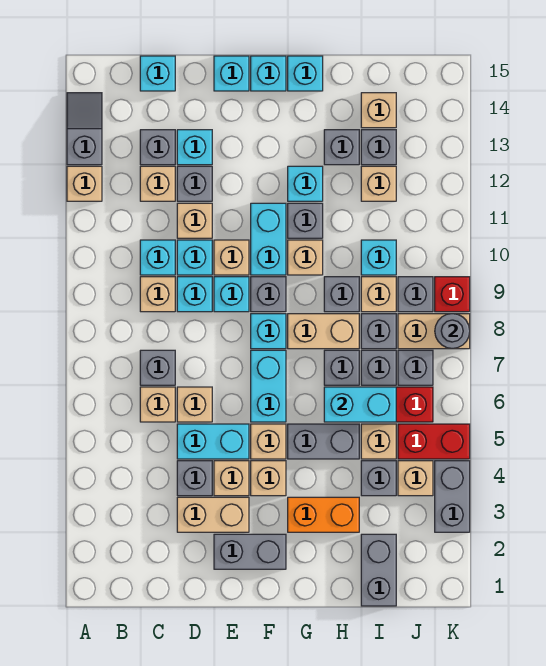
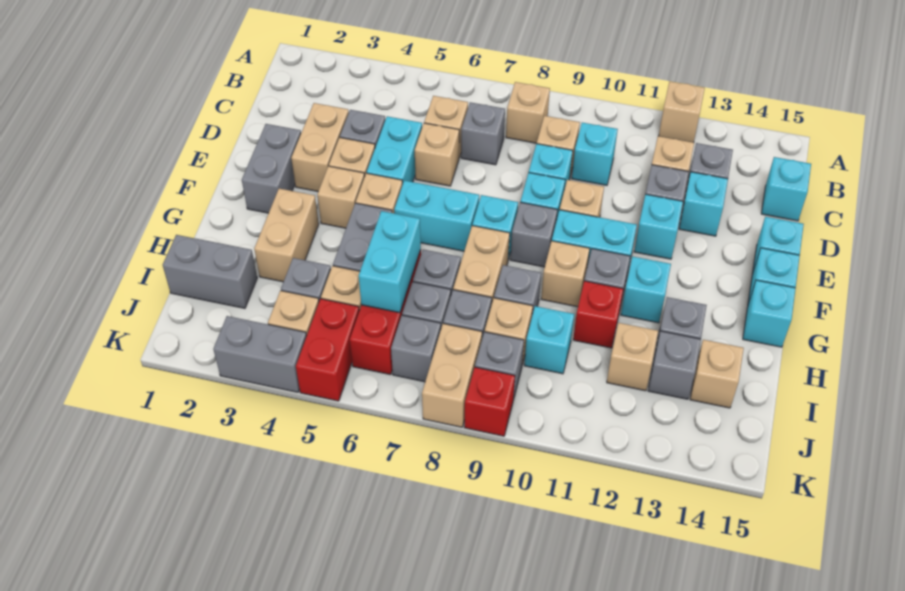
grey slope A13:A14 level 1 top 13 -> none
cyan brick D10 level 1 -> cyan brick E12 level 1
tan brick D11 level 1 -> tan brick B8 level 1
orange brick G3:H3 level 1 -> tan brick G3:H3 level 1
none -> red brick H11 level 1
grey round brick K8 level 2 -> none

